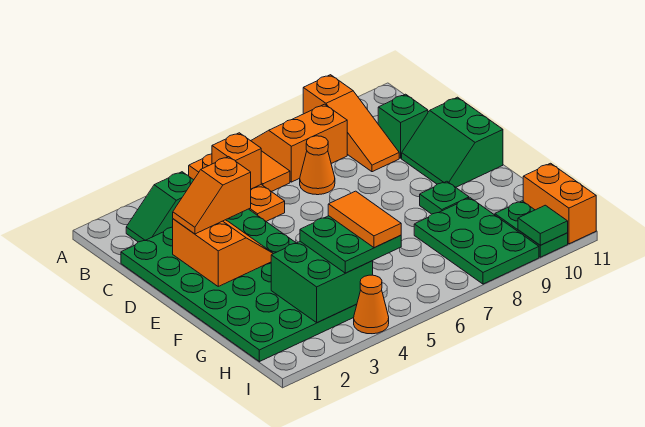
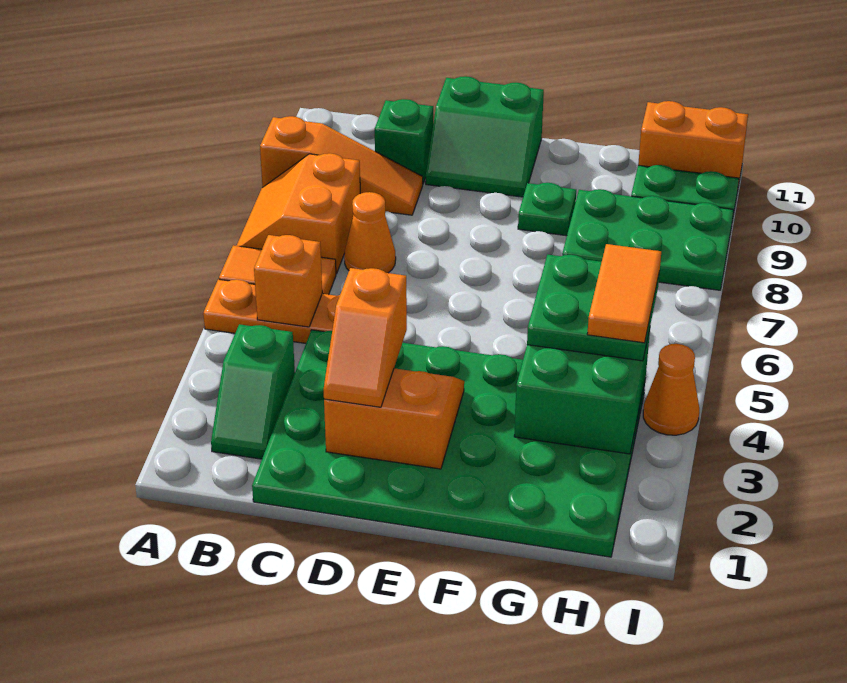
orange tile G5:H5 level 4 -> orange tile H4:H5 level 4
green tile I10 level 2 -> none

